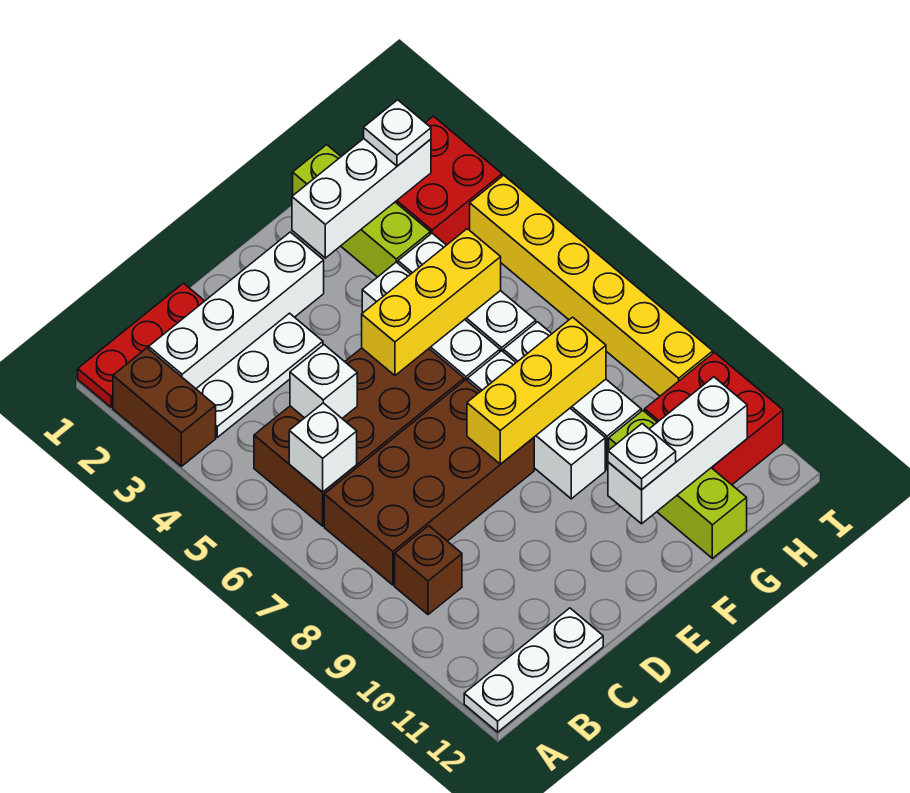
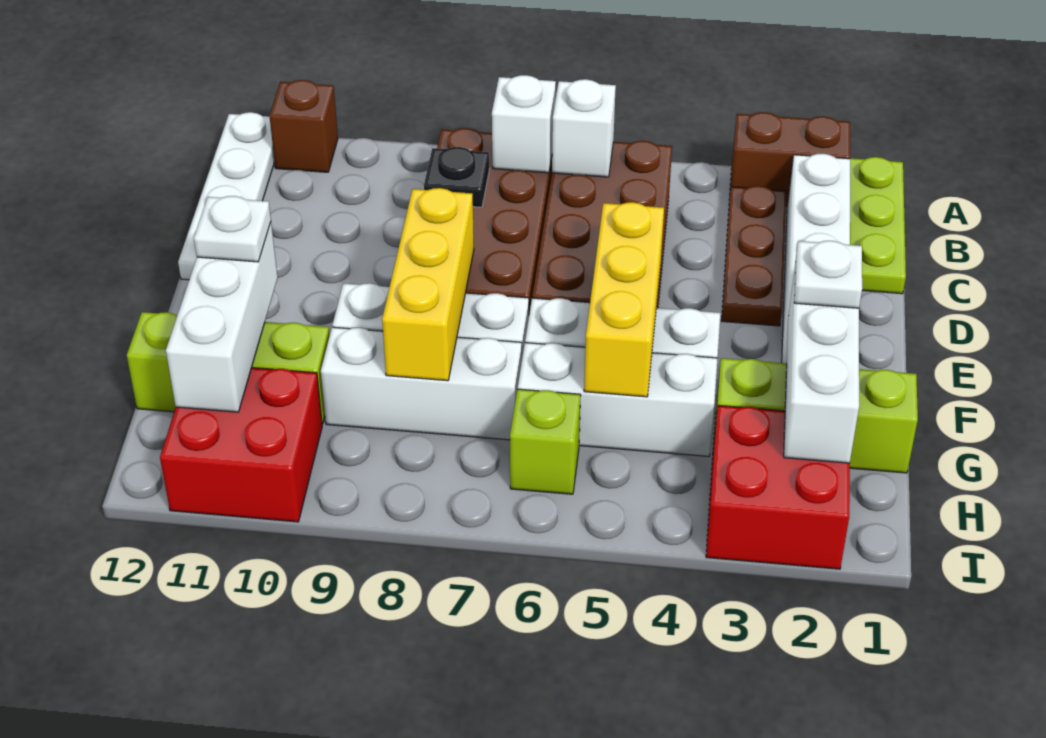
red plate A1:C1 level 1 -> lime plate A1:C1 level 1
white plate A12:C12 level 1 -> white plate A12:D12 level 1
white plate B3:D3 level 1 -> brown plate B3:D3 level 1
brown brick B9 level 1 -> brown brick A11 level 1
white brick C5 level 2 -> white brick B7 level 2
none -> black plate C8 level 2
white plate H2 level 3 -> white plate F2 level 3
none -> lime brick H6 level 1
yellow brick I4:I9 level 1 -> none

